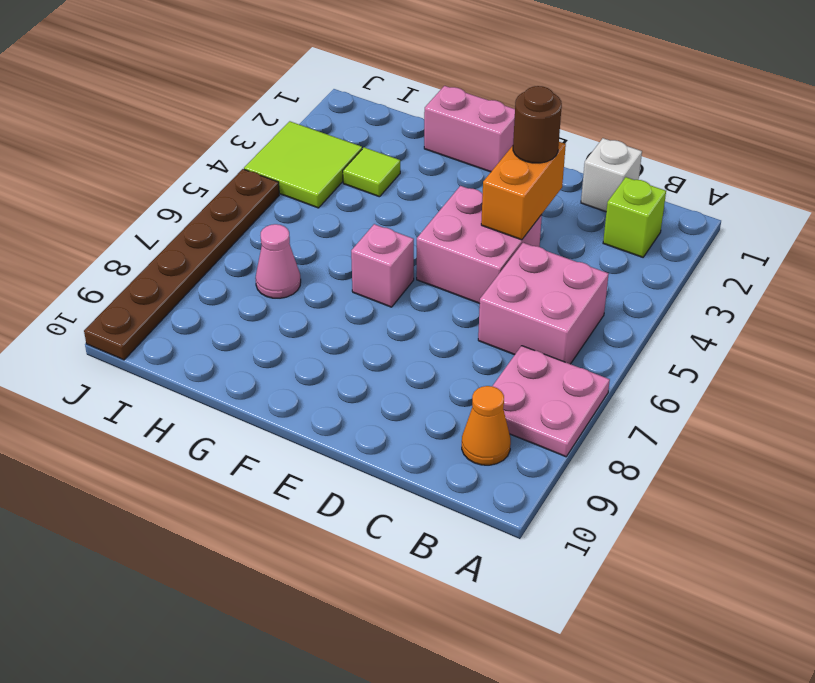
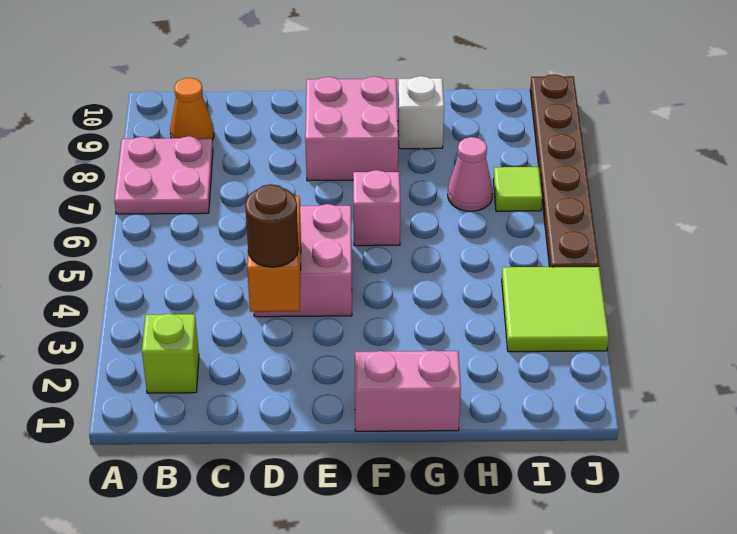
pink brick B5:C6 level 1 -> pink brick E8:F9 level 1
white brick C1 level 1 -> white brick G9 level 1
lime tile H3 level 1 -> lime tile I7 level 1

